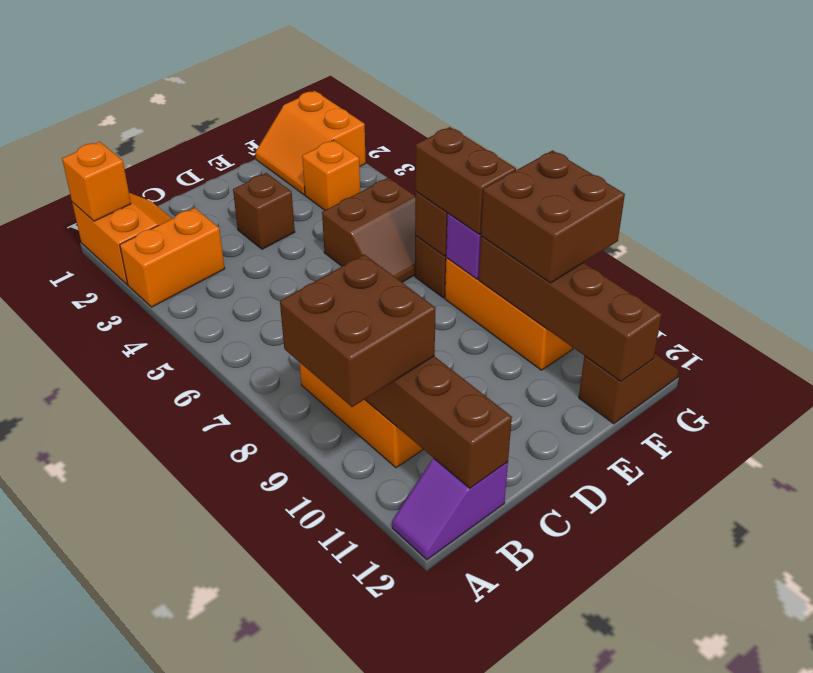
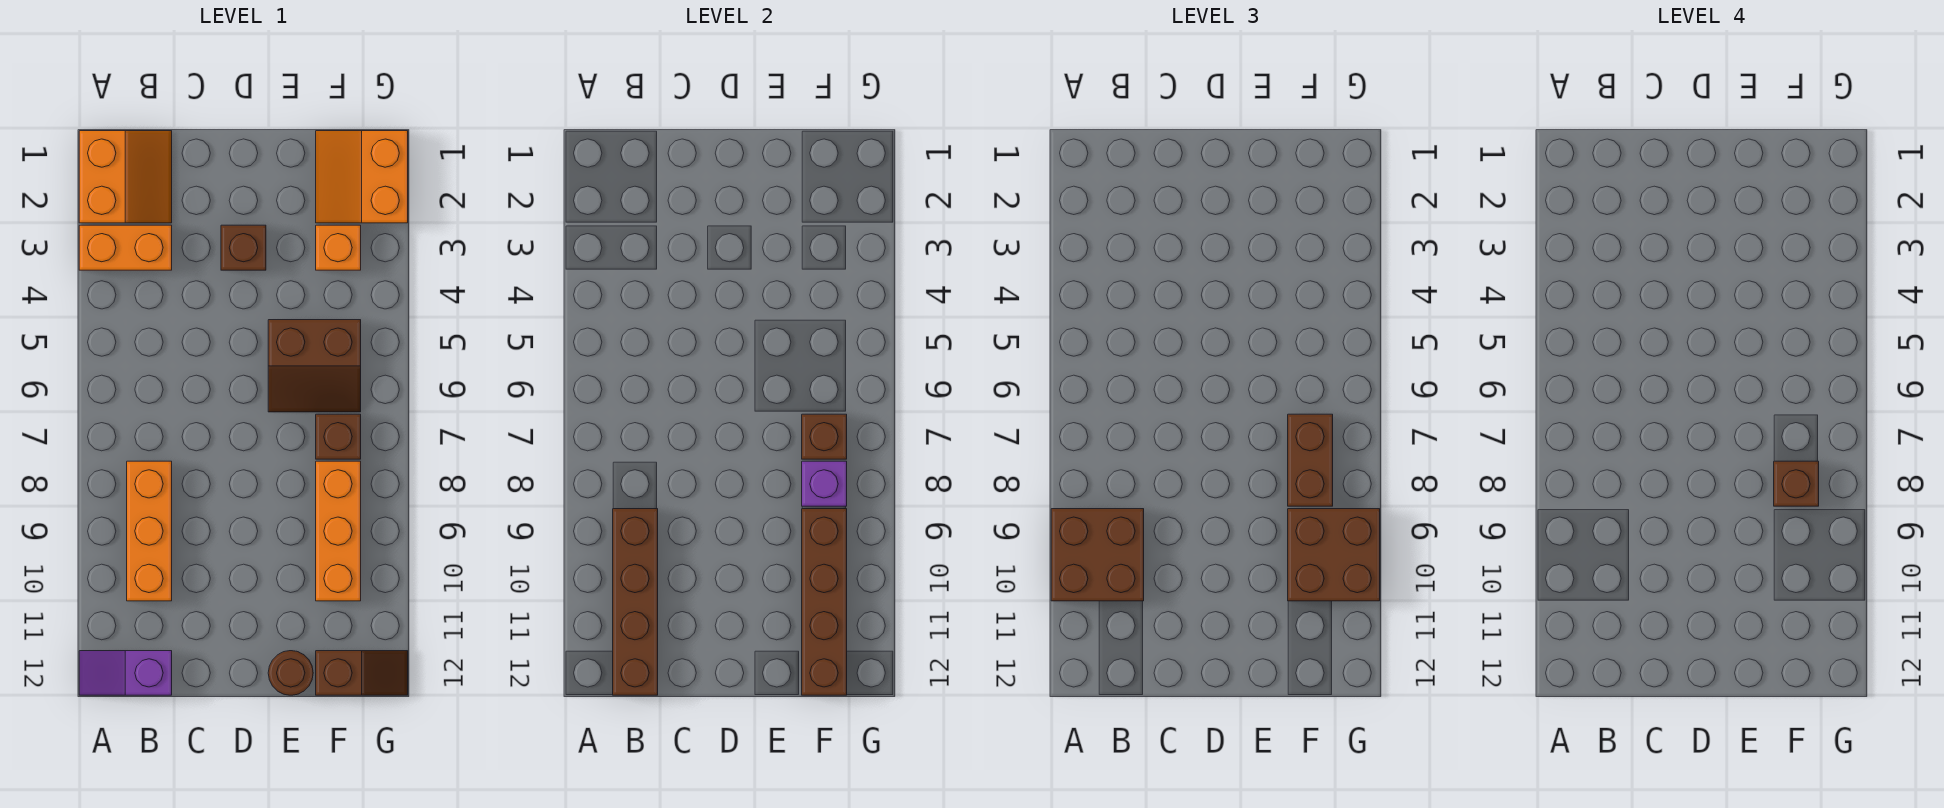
orange brick A1 level 2 -> none
none -> brown round brick E12 level 1
none -> brown brick F8 level 4

